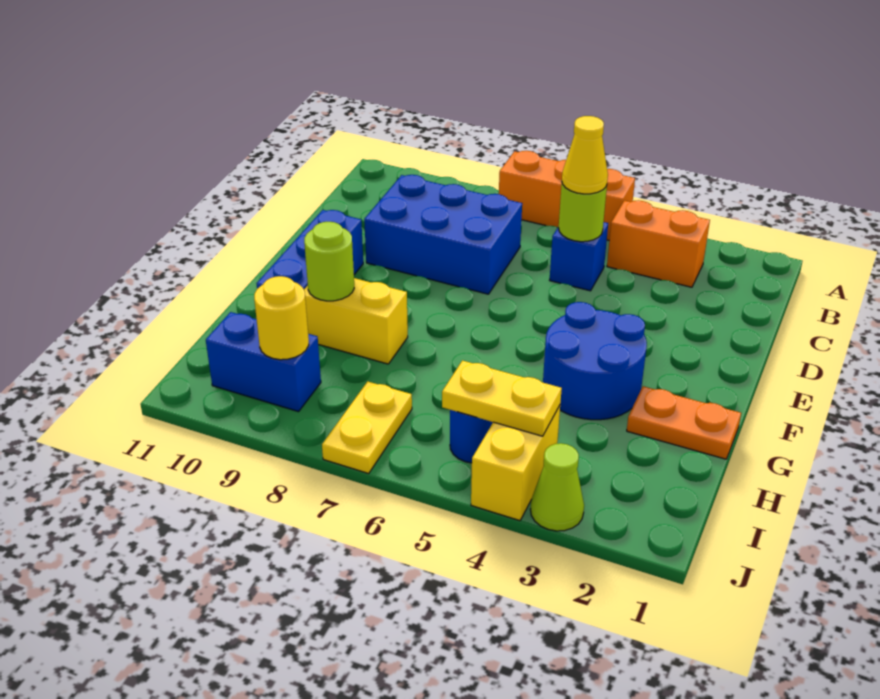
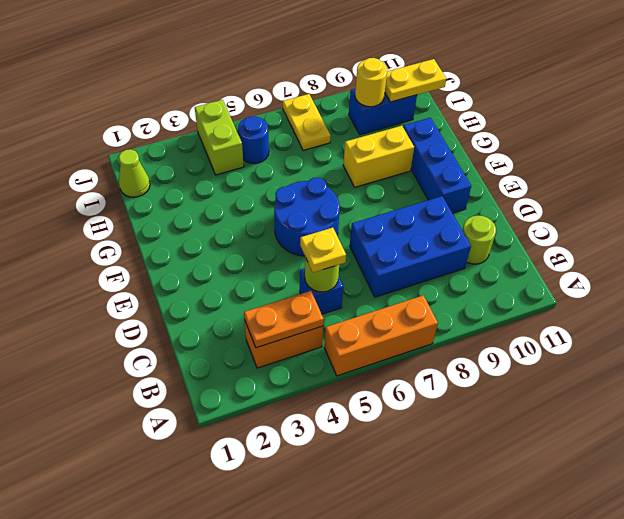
yellow cone C5 level 3 -> yellow plate C5 level 3
blue round brick F3:G4 level 1 -> blue round brick E5:F6 level 1
orange plate G1:G2 level 1 -> orange plate B3:B4 level 2
lime round brick G9 level 2 -> lime round brick C10 level 1
yellow brick I4:J4 level 1 -> lime brick I4:J4 level 1
yellow plate I4:I5 level 2 -> yellow plate I10:I11 level 2
lime cone J3 level 1 -> lime cone I1 level 1

